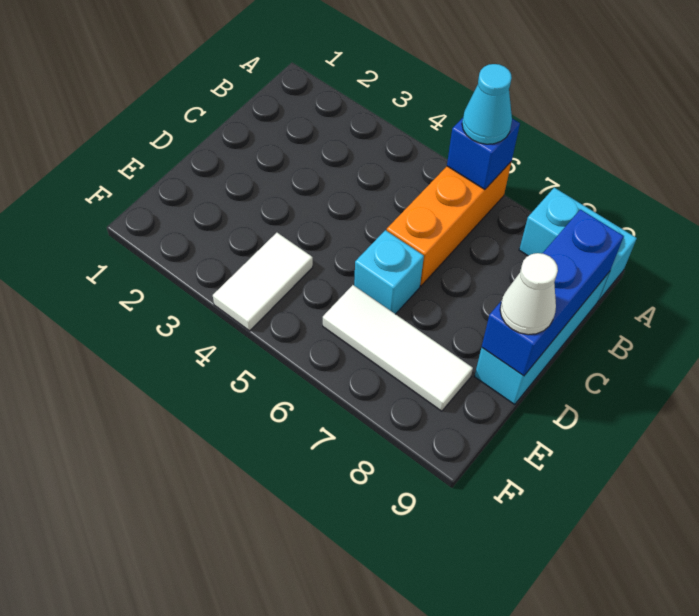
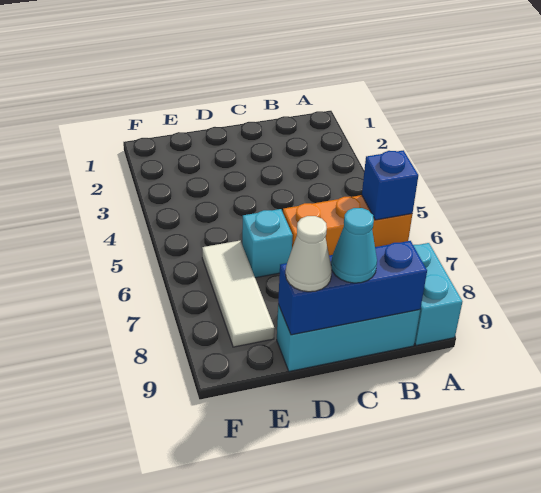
cyan cone A6 level 3 -> cyan cone C9 level 3
white tile E4:F4 level 1 -> none

